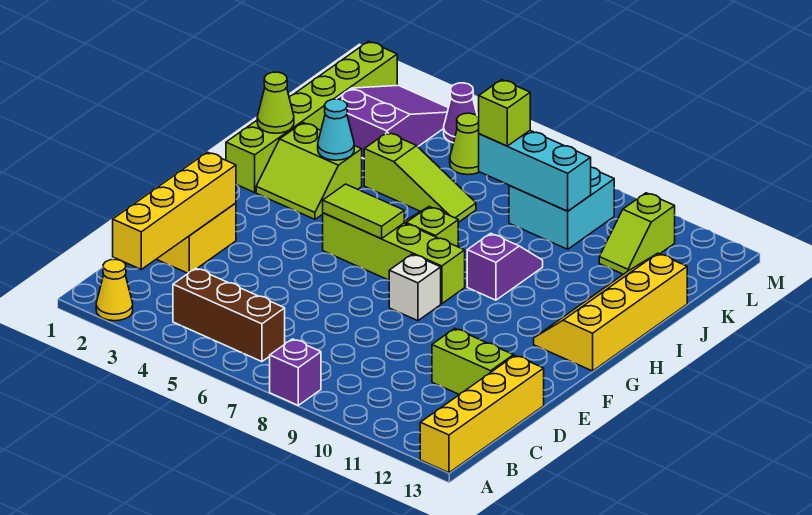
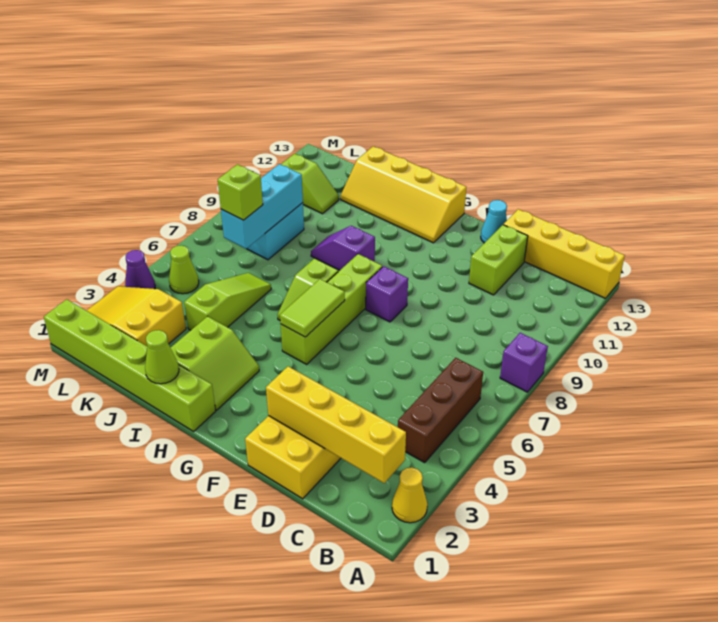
white brick F8 level 1 -> purple brick F8 level 1
cyan cone I3 level 2 -> cyan cone E13 level 1
purple slope K2:M3 level 1 top K -> yellow slope K2:M3 level 1 top K

